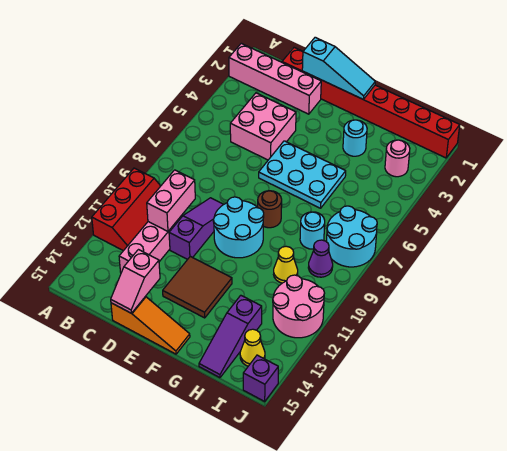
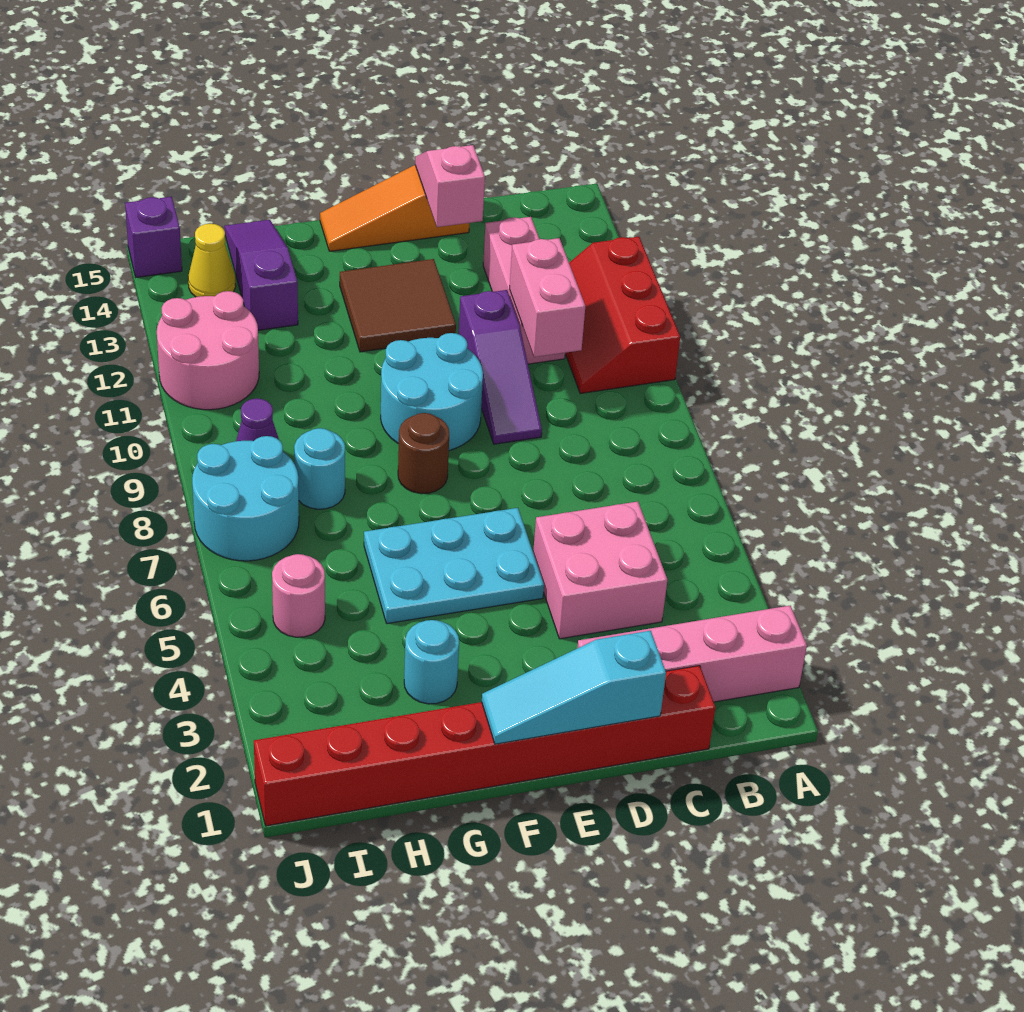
yellow cone H10 level 1 -> none
pink round brick I3 level 1 -> pink round brick I5 level 1

